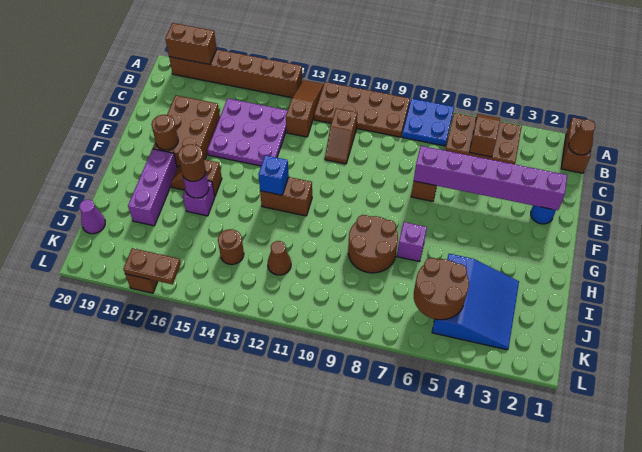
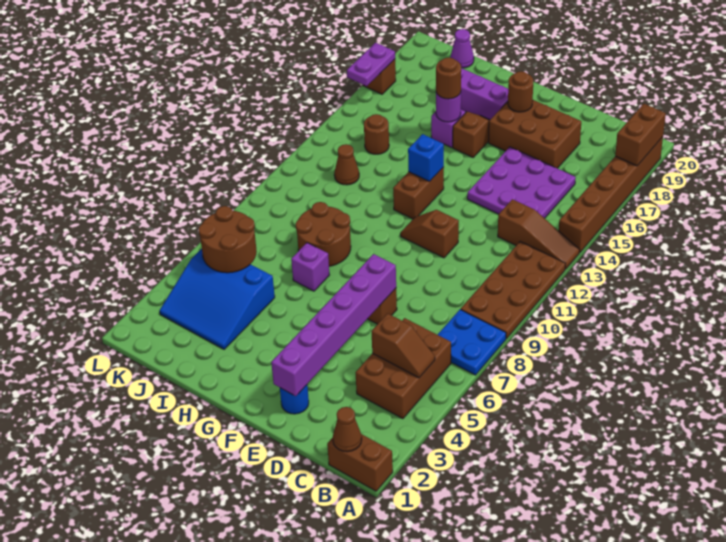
brown slope C11:D11 level 1 top C -> brown slope E11:F11 level 1 top E
brown plate L16:L17 level 2 -> purple plate L16:L17 level 2

